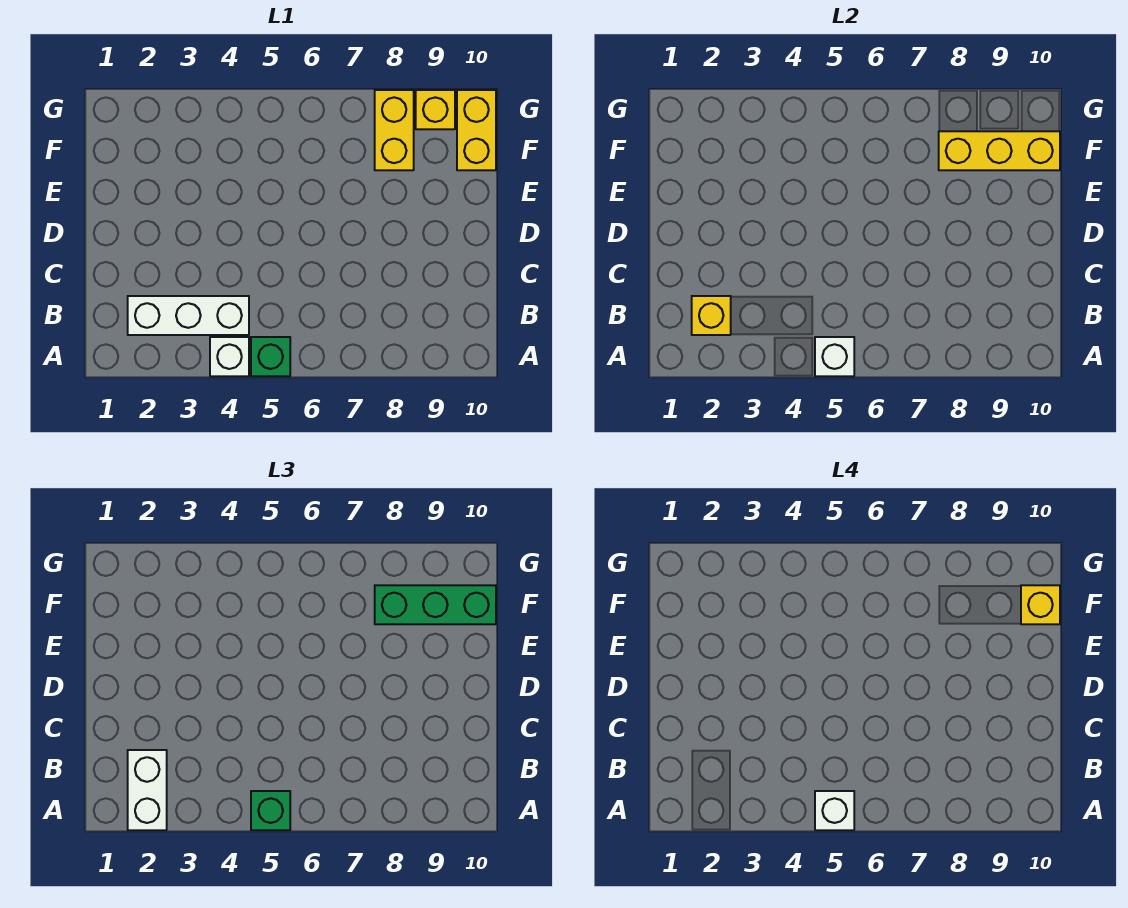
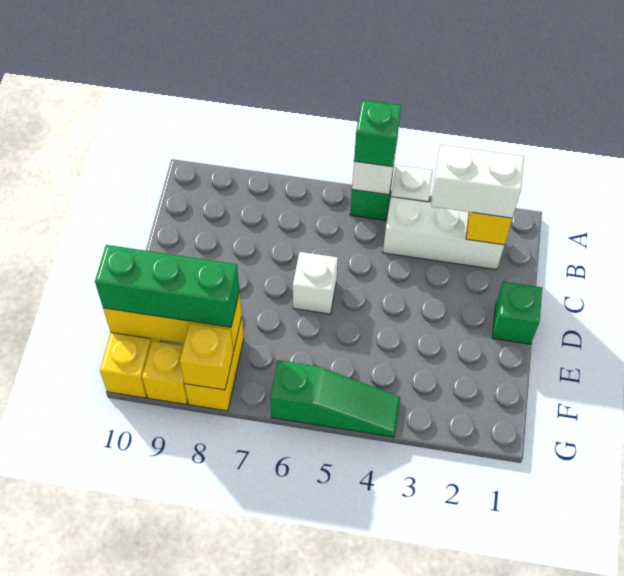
white brick A2:B2 level 3 -> white brick B2:B3 level 3
white brick A5 level 4 -> white brick D6 level 1
none -> green brick D1 level 1
yellow brick F10 level 4 -> yellow brick G8 level 2
none -> green slope G4:G6 level 1 top 6

